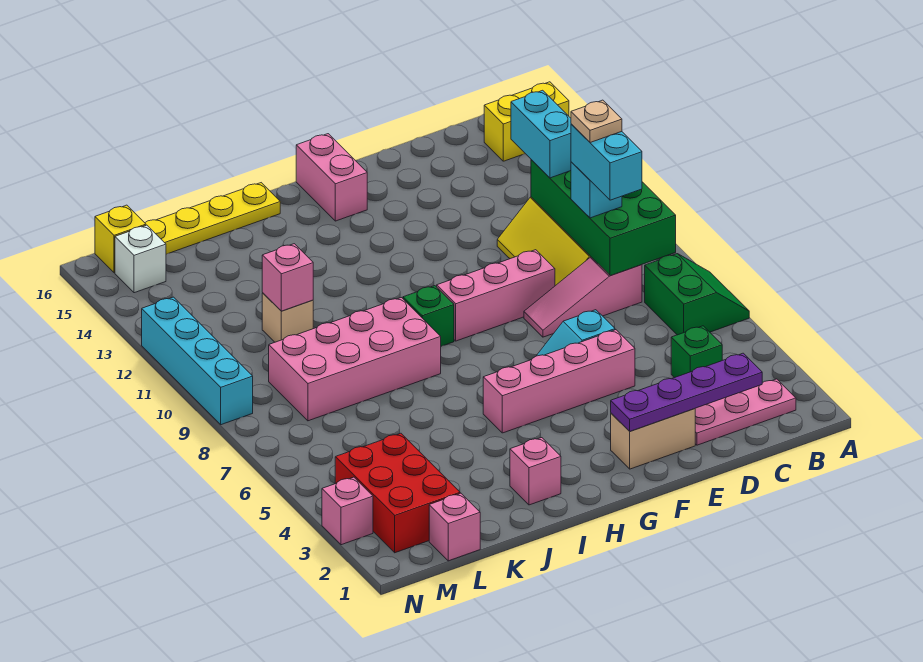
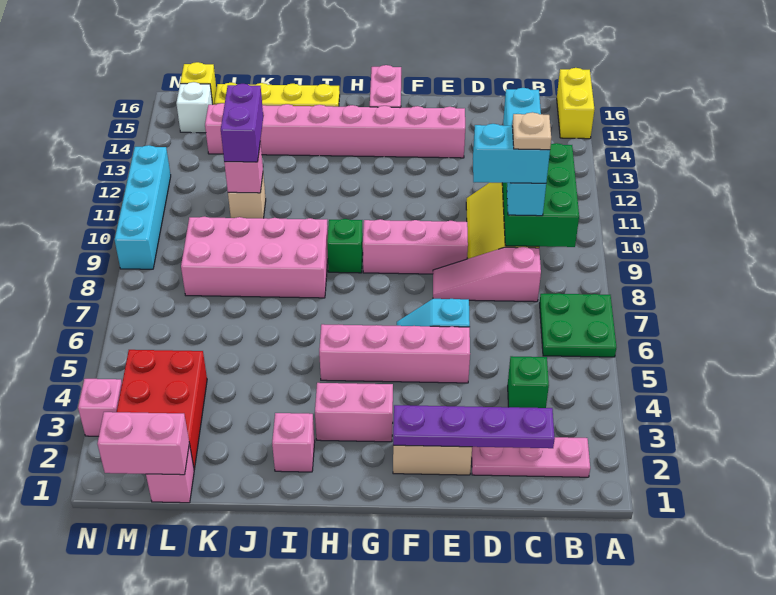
green slope A6:B7 level 1 top B -> green plate A6:B7 level 1
yellow brick A15:B15 level 1 -> yellow brick A15:A16 level 1
green brick B8:C11 level 2 -> green brick B9:C11 level 2
cyan brick C8:C9 level 4 -> cyan brick C9:D9 level 4
none -> pink brick E14:L14 level 1
none -> pink brick G3:H3 level 1
none -> purple brick K11:K12 level 3
none -> pink brick L1:M1 level 2

